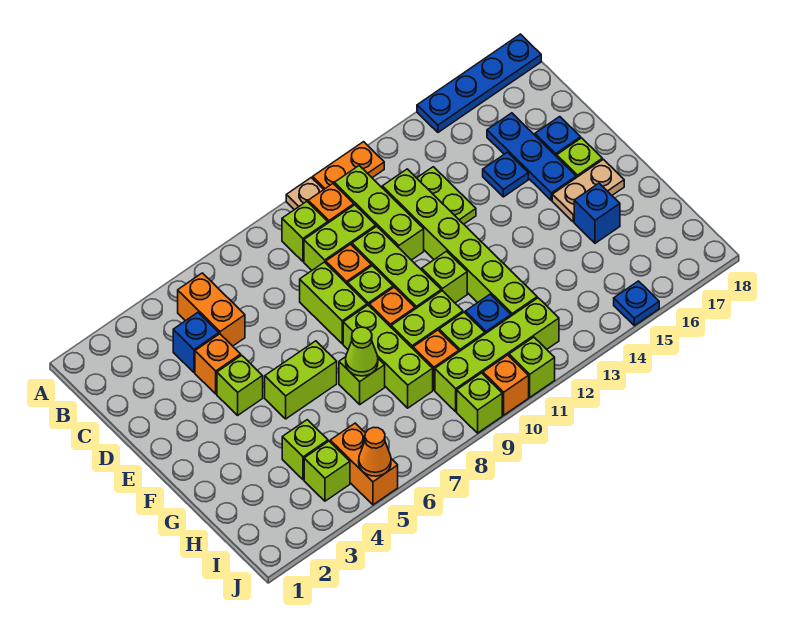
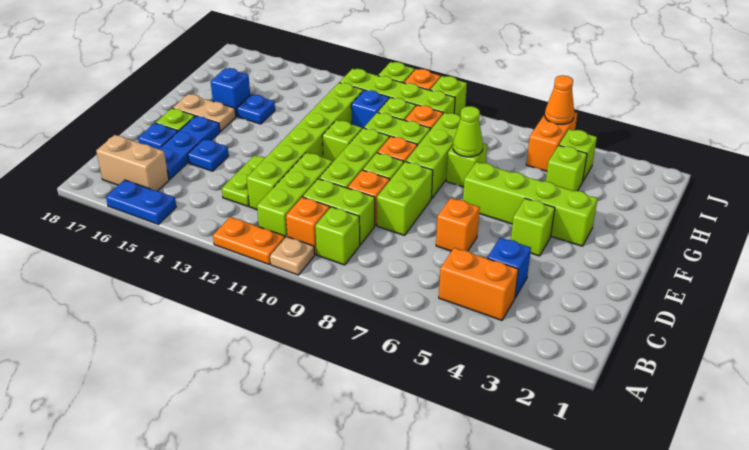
blue plate A15:A18 level 1 -> blue plate A15:A16 level 1
orange brick B5:C5 level 1 -> orange brick B4:B5 level 1
none -> tan brick B16:B17 level 1
orange brick D4 level 1 -> orange brick D6 level 1
lime brick F5:F6 level 1 -> lime brick F3:F6 level 1
blue plate J15 level 1 -> blue plate G15 level 1

